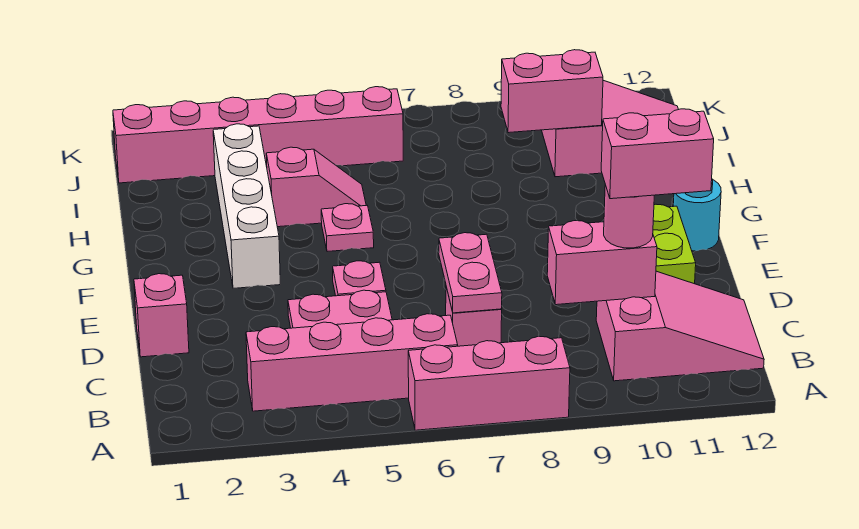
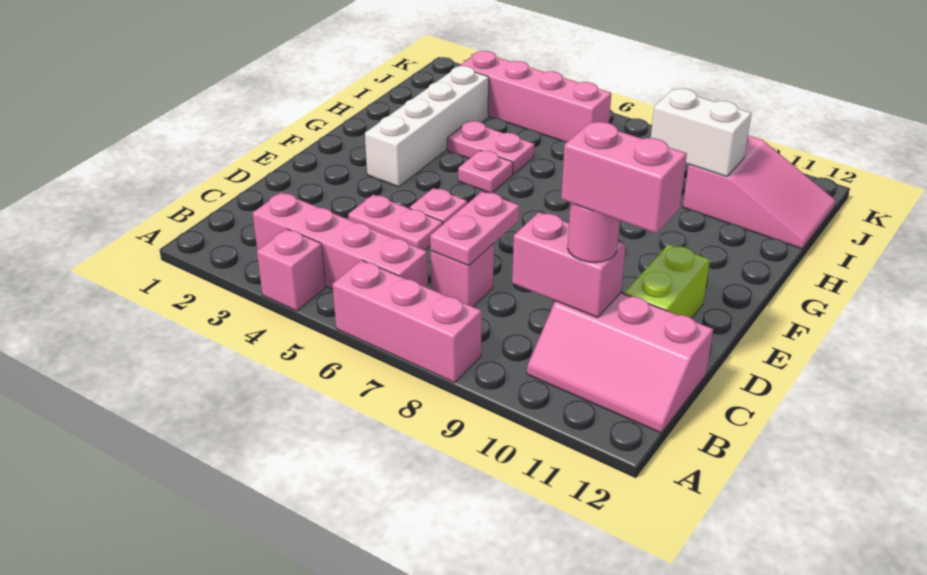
pink slope B10:C12 level 1 top 10 -> pink slope B10:C12 level 1 top C
pink brick D1 level 1 -> pink brick A4 level 1
cyan round brick F12 level 1 -> none
pink slope H4:H5 level 1 top 4 -> pink plate H4:H5 level 1
pink brick I9:I10 level 2 -> white brick I9:I10 level 2
pink brick J1:J6 level 1 -> pink brick J3:J6 level 1

